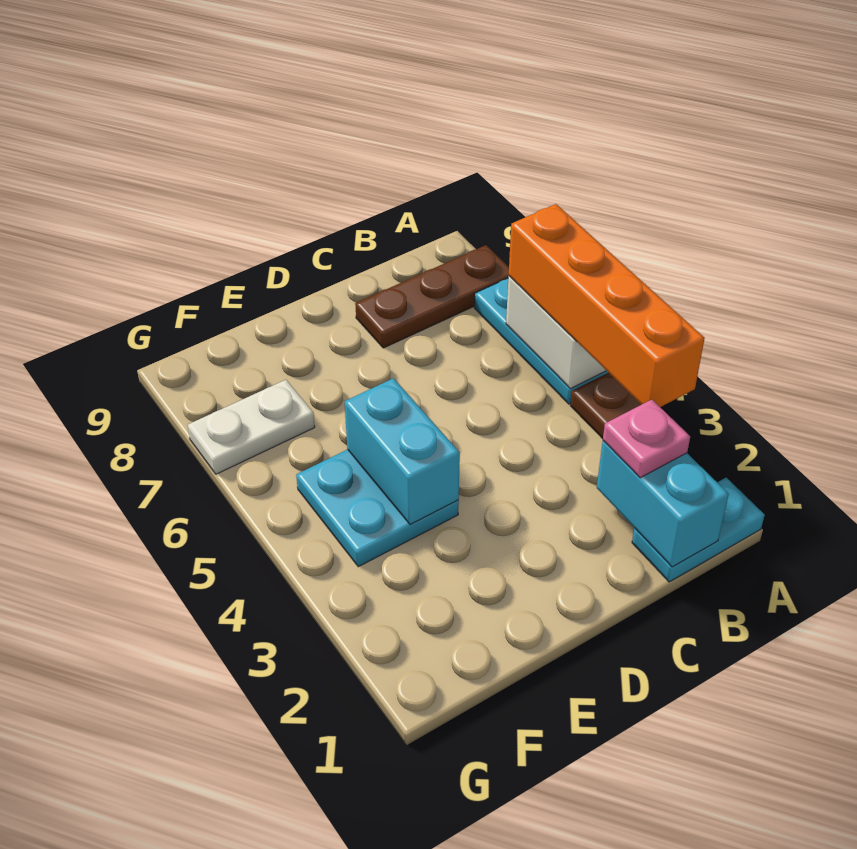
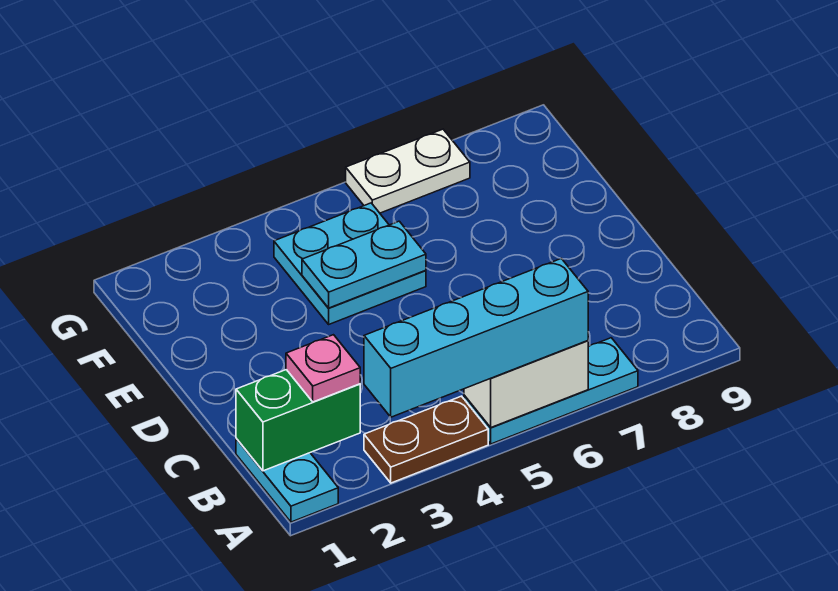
orange brick A3:A6 level 3 -> cyan brick A3:A6 level 3
brown plate A8:C8 level 1 -> none
cyan brick B1:B2 level 2 -> green brick B1:B2 level 2
cyan brick E4:E5 level 2 -> cyan plate E4:E5 level 2
white plate F7:G7 level 1 -> white plate G6:G7 level 1

